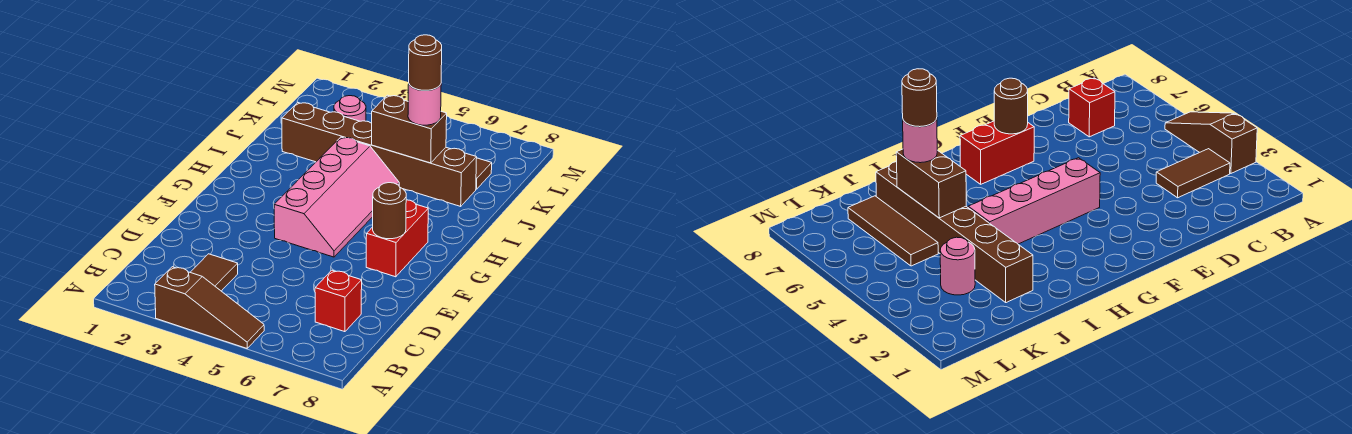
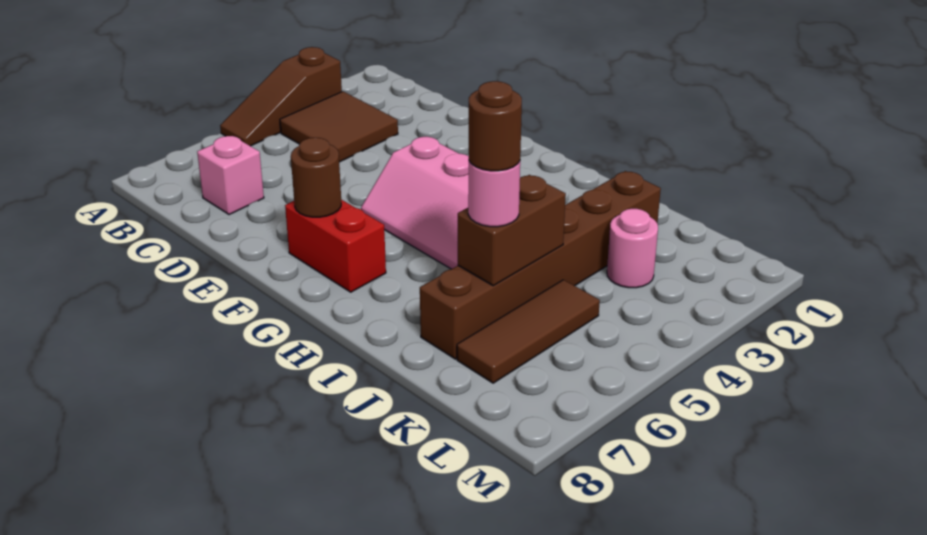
brown tile B3:C3 level 1 -> brown tile B3:C4 level 1
red brick C7 level 1 -> pink brick C7 level 1

